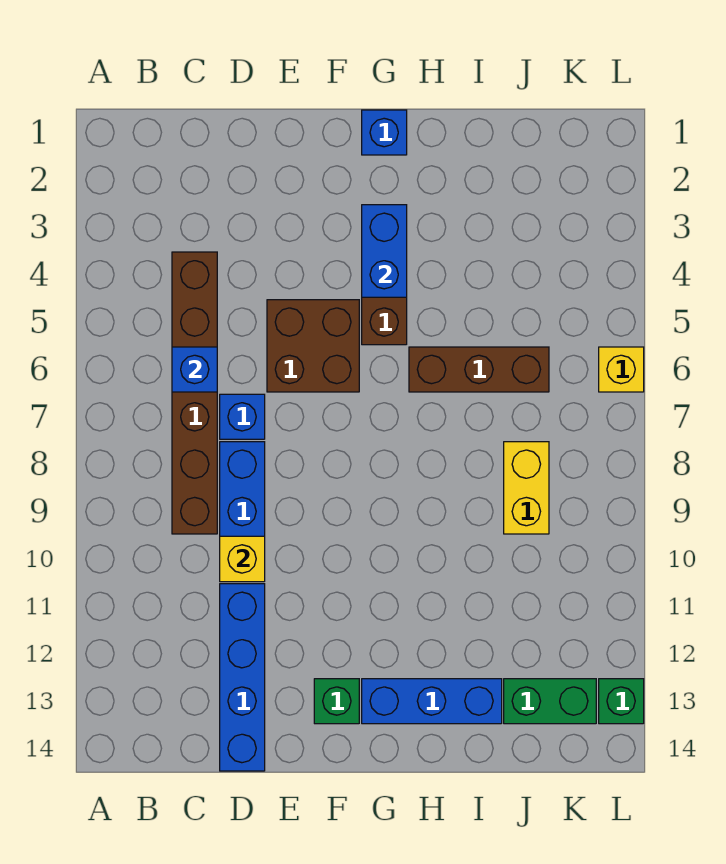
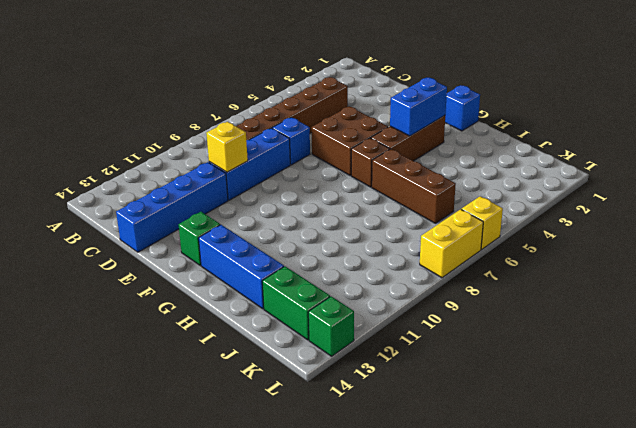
blue brick C6 level 2 -> none
none -> brown brick G6 level 1
yellow brick J8:J9 level 1 -> yellow brick L7:L8 level 1

